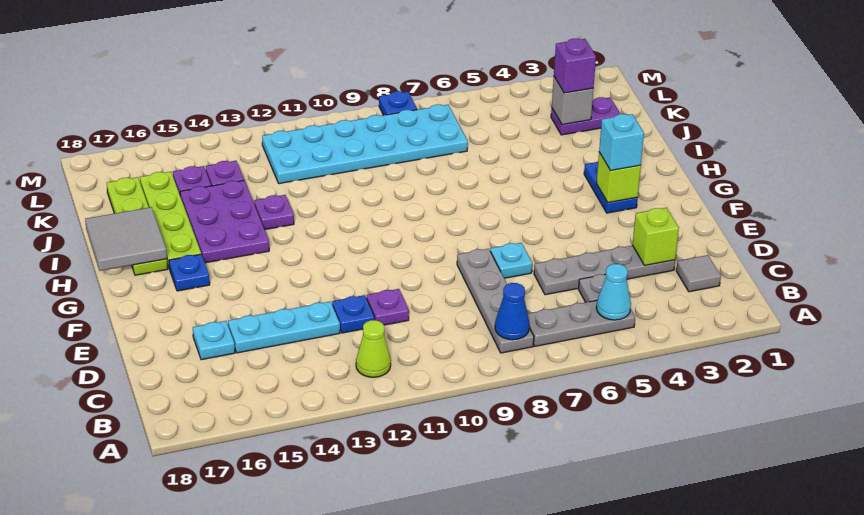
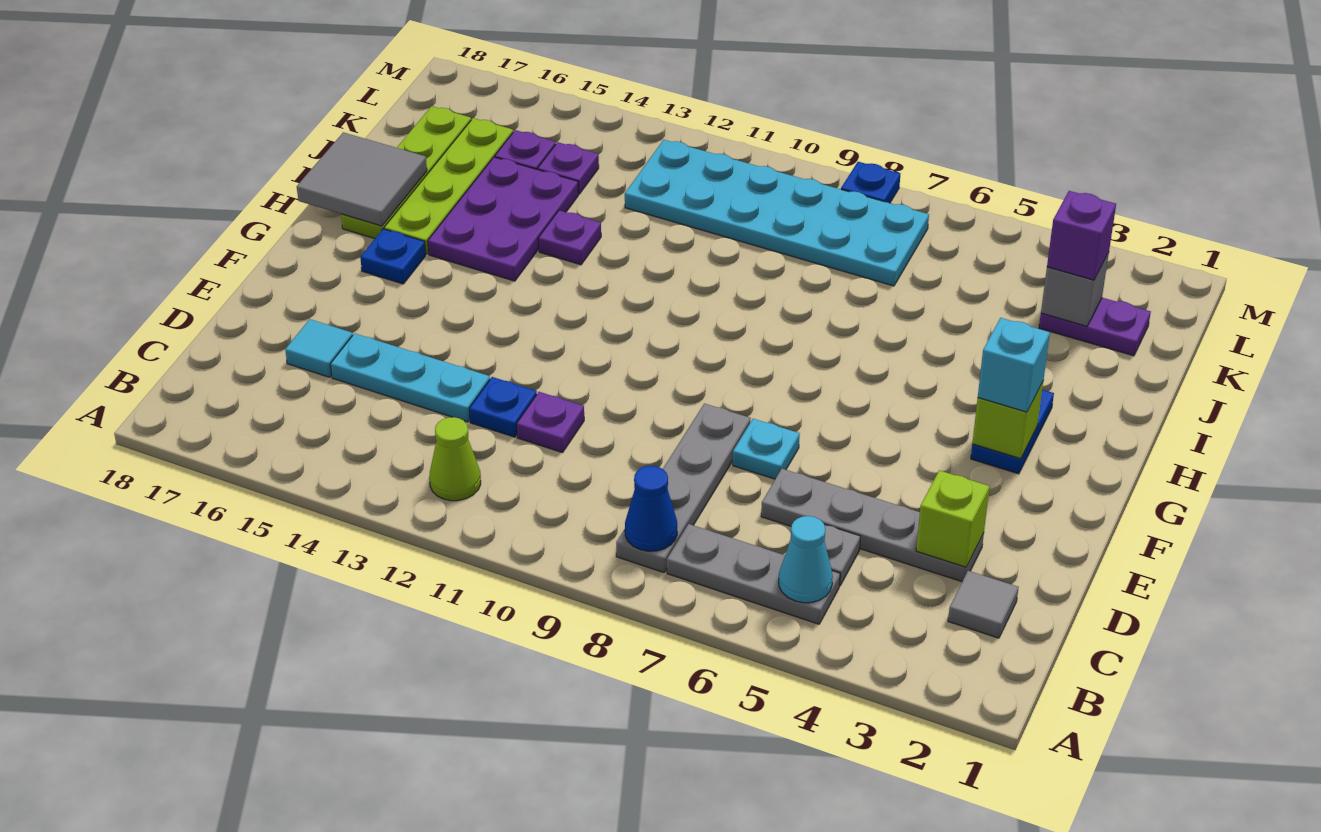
cyan plate D16 level 1 -> cyan tile D16 level 1

